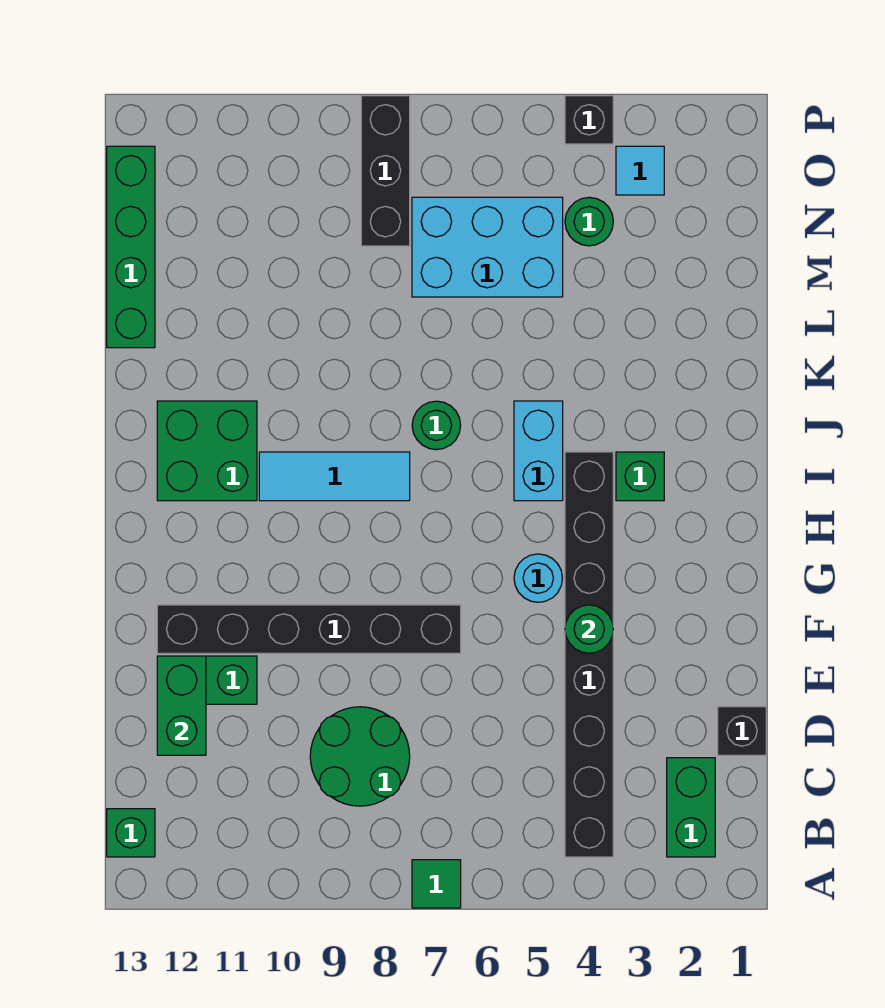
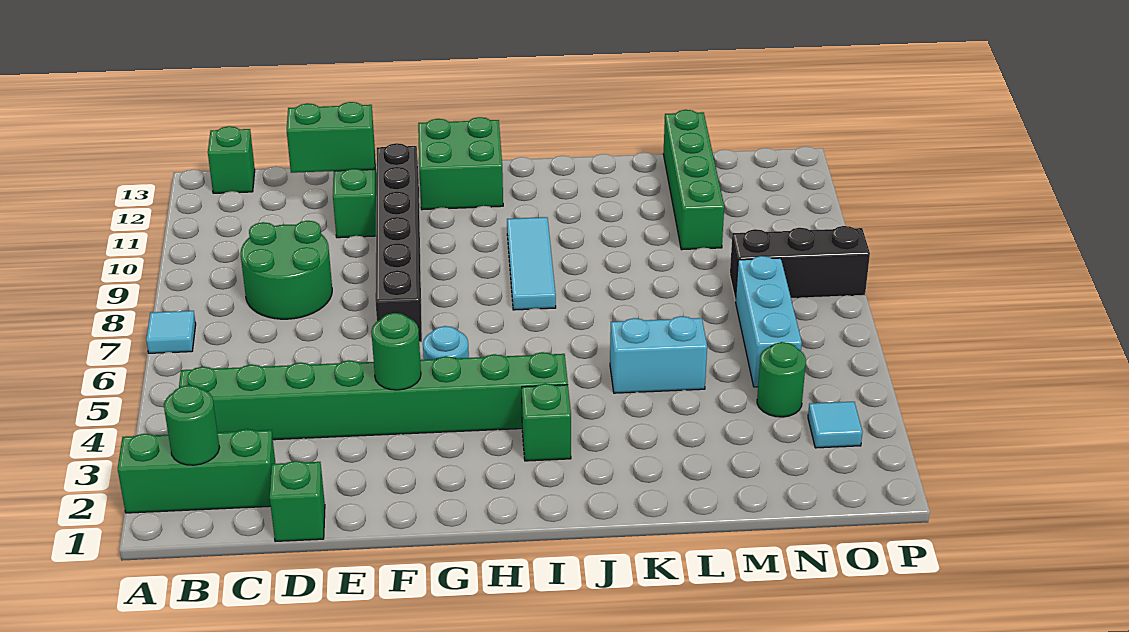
green tile A7 level 1 -> cyan tile A7 level 1
green brick B2:C2 level 1 -> green brick A2:C2 level 1
black brick B4:I4 level 1 -> green brick B4:I4 level 1
black brick D1 level 1 -> green brick D1 level 1
cyan brick I5:J5 level 1 -> cyan brick K5:L5 level 1
green brick I11:J12 level 1 -> green brick G12:H13 level 1
green round brick J7 level 1 -> green round brick B2 level 2
green brick L13:O13 level 1 -> green brick M10:M13 level 1
cyan brick M5:N7 level 1 -> cyan brick N5:N7 level 1
black brick P4 level 1 -> none

